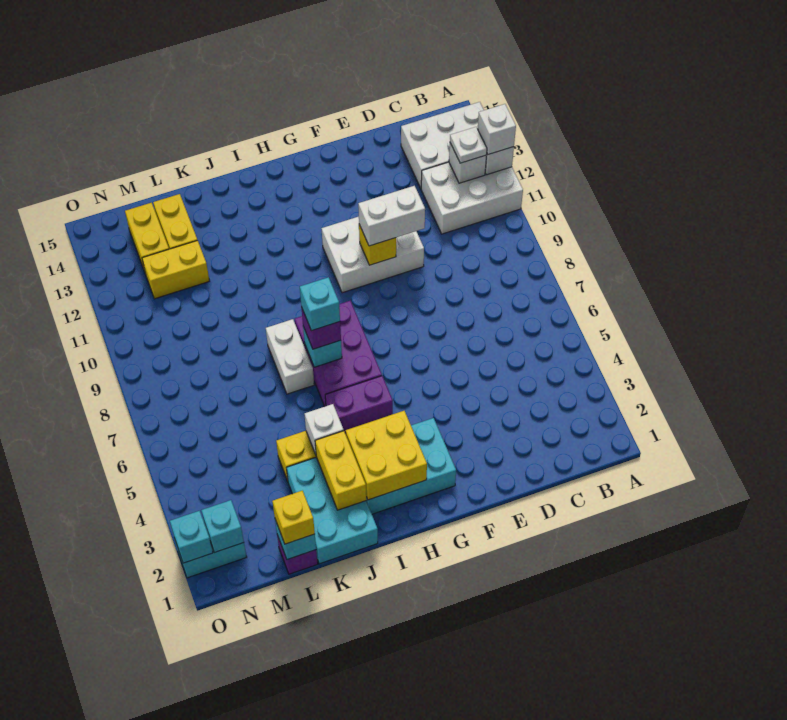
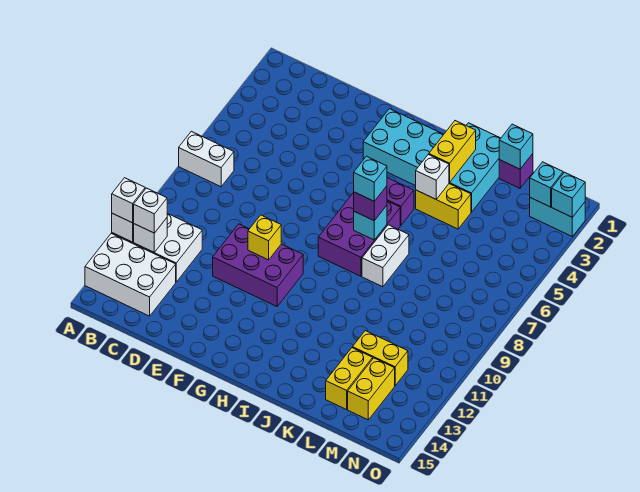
white plate B12 level 3 -> white brick B12 level 3
white brick E10:G11 level 1 -> purple brick E10:G11 level 1
white brick E10:F10 level 3 -> white brick A7:B7 level 1
yellow brick H2:I3 level 2 -> none
yellow brick L1 level 3 -> none

